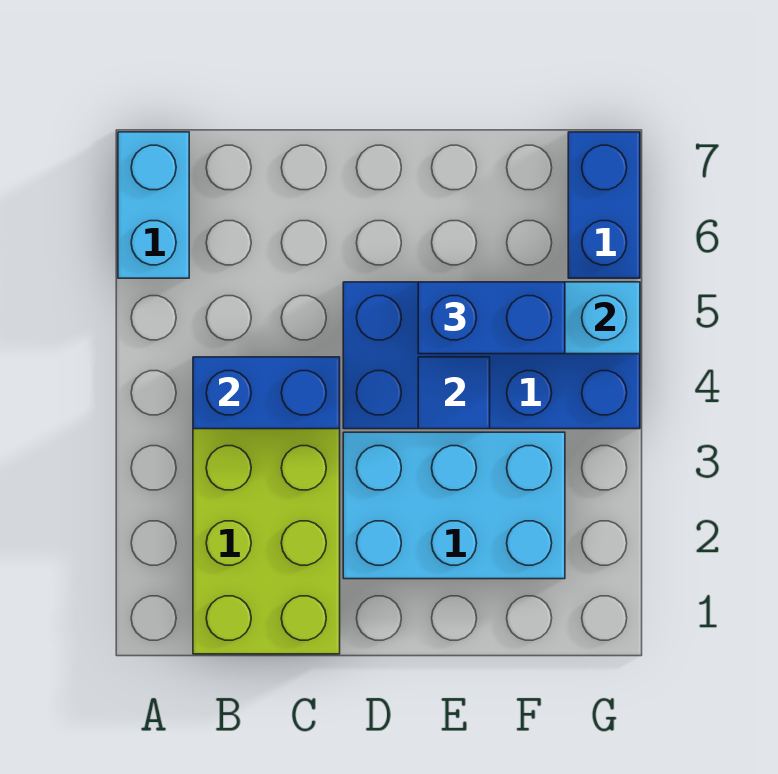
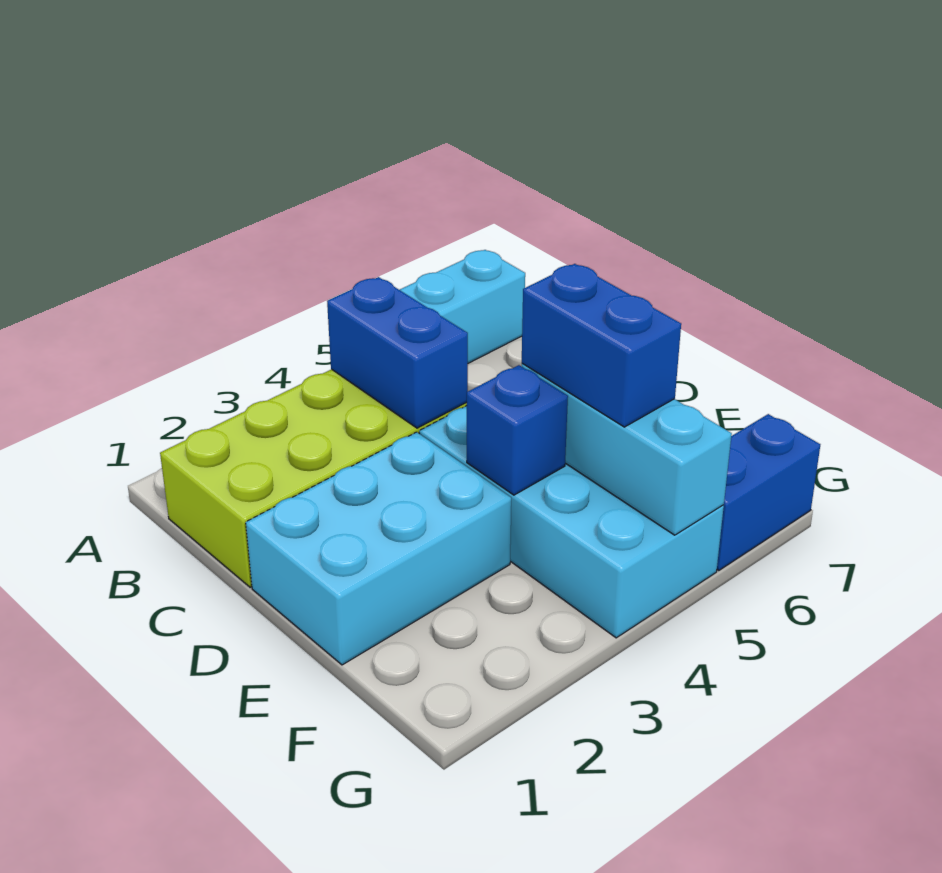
cyan brick D2:F3 level 1 -> cyan brick D1:E3 level 1
blue brick D4:G5 level 1 -> cyan brick D4:G5 level 1
blue tile E4 level 2 -> blue brick E4 level 2

